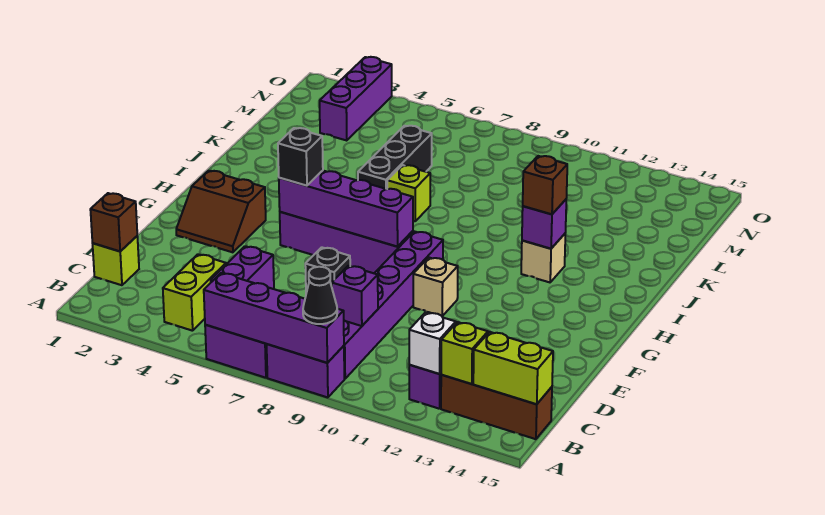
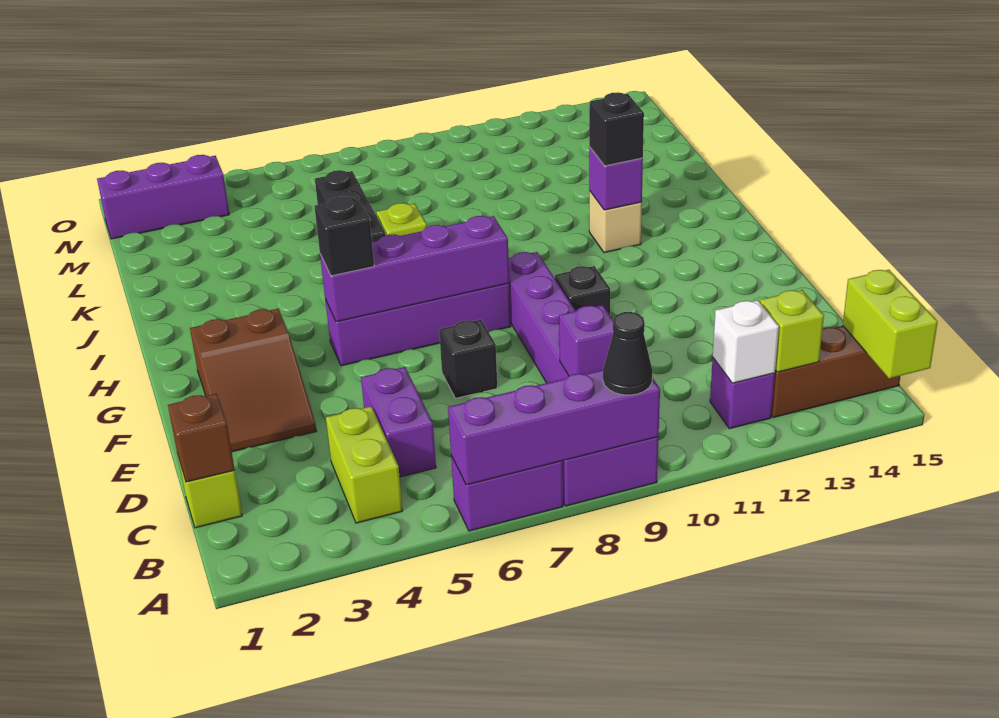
lime brick B14:B15 level 2 -> lime brick A15:B15 level 2
brown slope F2:G3 level 1 top G -> brown slope E2:G3 level 1 top G
tan brick F10 level 1 -> black brick F10 level 1
brown brick I12 level 3 -> black brick I12 level 3
purple brick M3:O3 level 1 -> purple brick N1:N3 level 1

